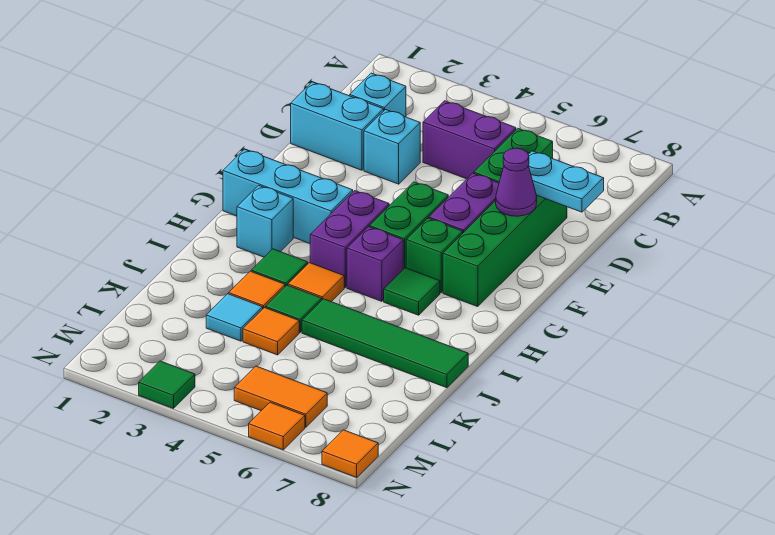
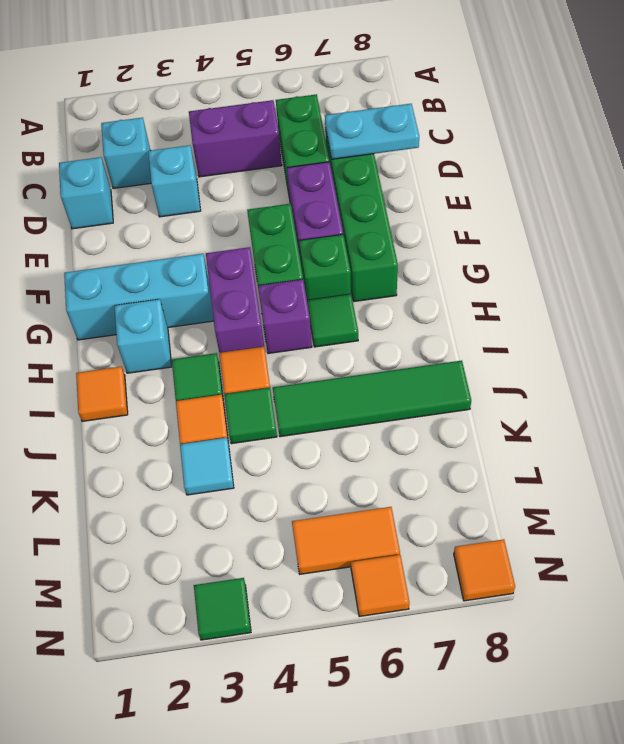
cyan brick D1:D2 level 1 -> cyan brick D1 level 1
purple cone E7 level 2 -> none
orange tile K4 level 1 -> orange tile I1 level 1

